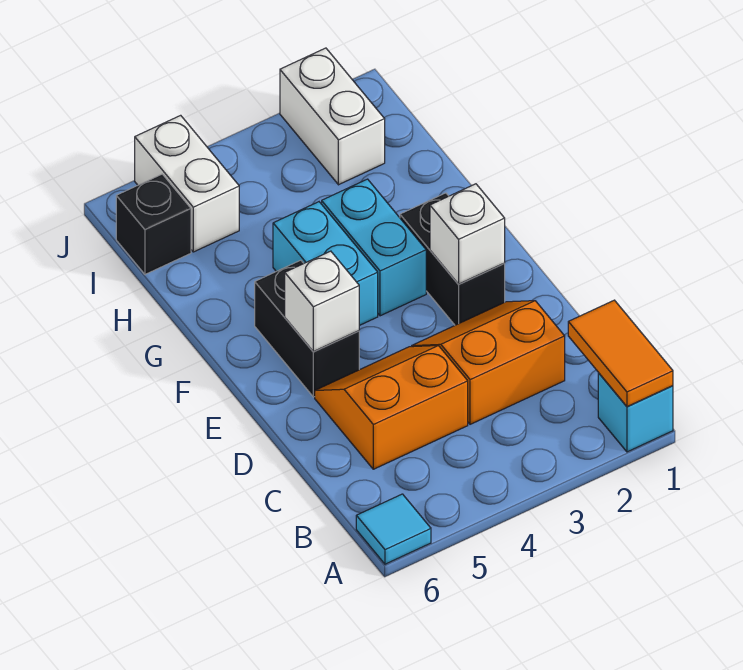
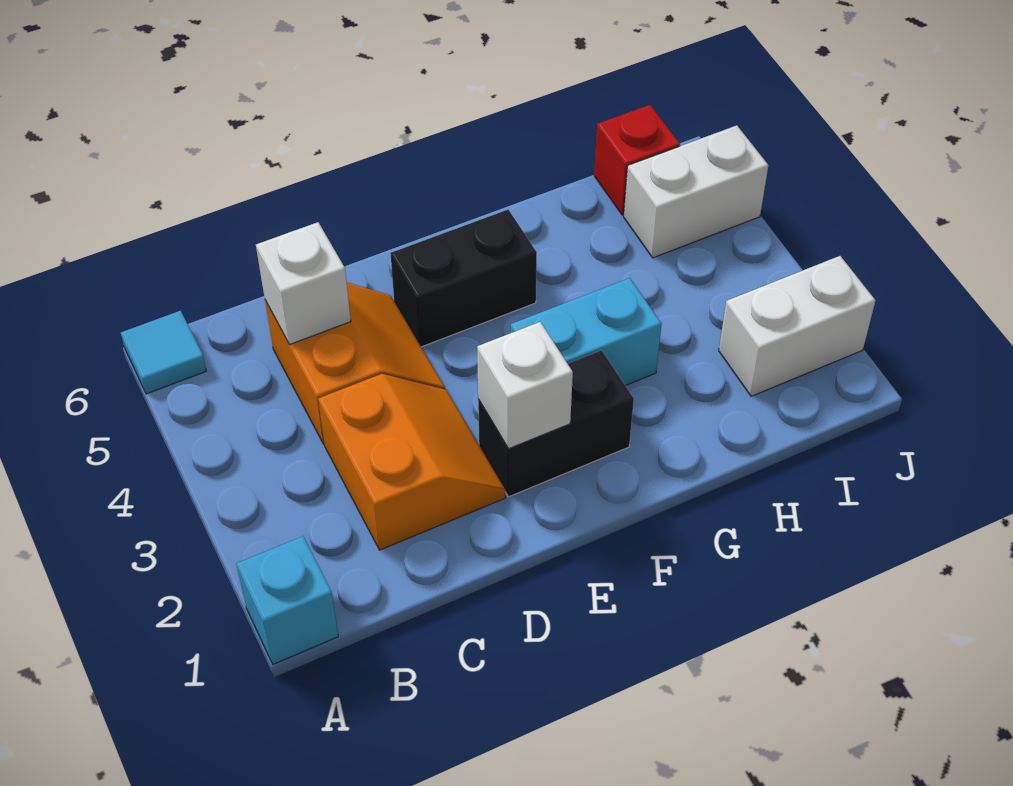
orange tile A1:B1 level 2 -> none
white brick E5 level 2 -> white brick C5 level 2
cyan brick F4:G4 level 1 -> none
black brick I6 level 1 -> red brick I6 level 1

